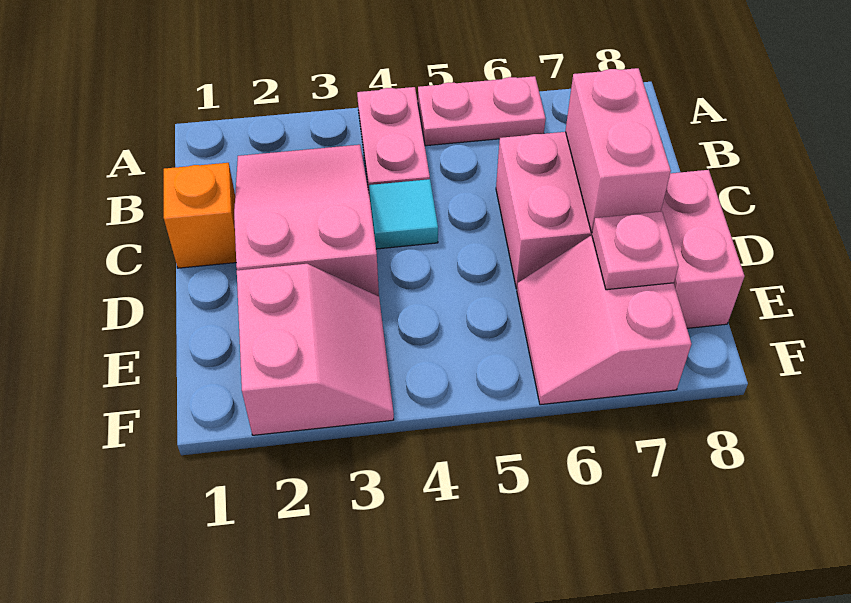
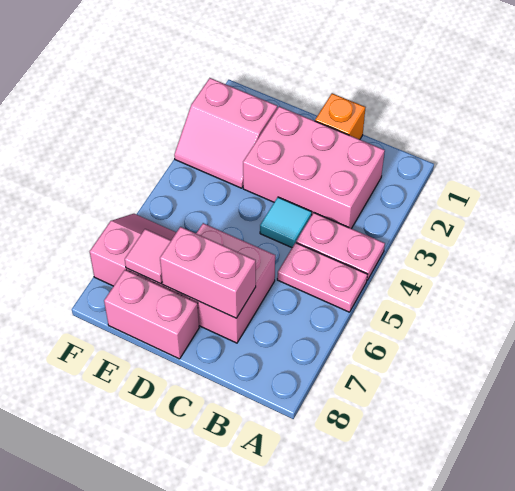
pink plate A5:A6 level 1 -> pink plate A5:B5 level 1
pink slope B2:D3 level 1 top D -> pink brick B2:D3 level 1
pink plate E7 level 2 -> pink tile E7 level 2

